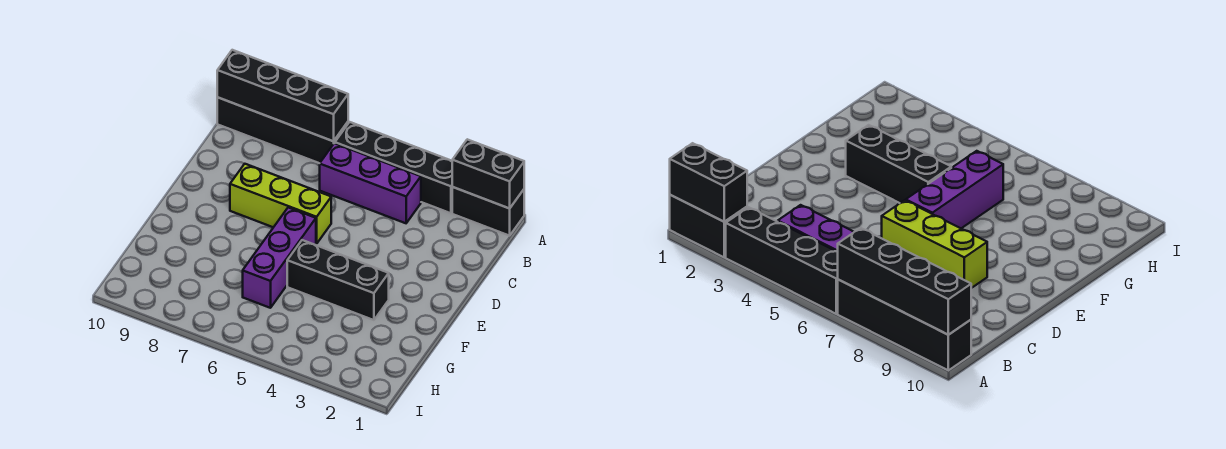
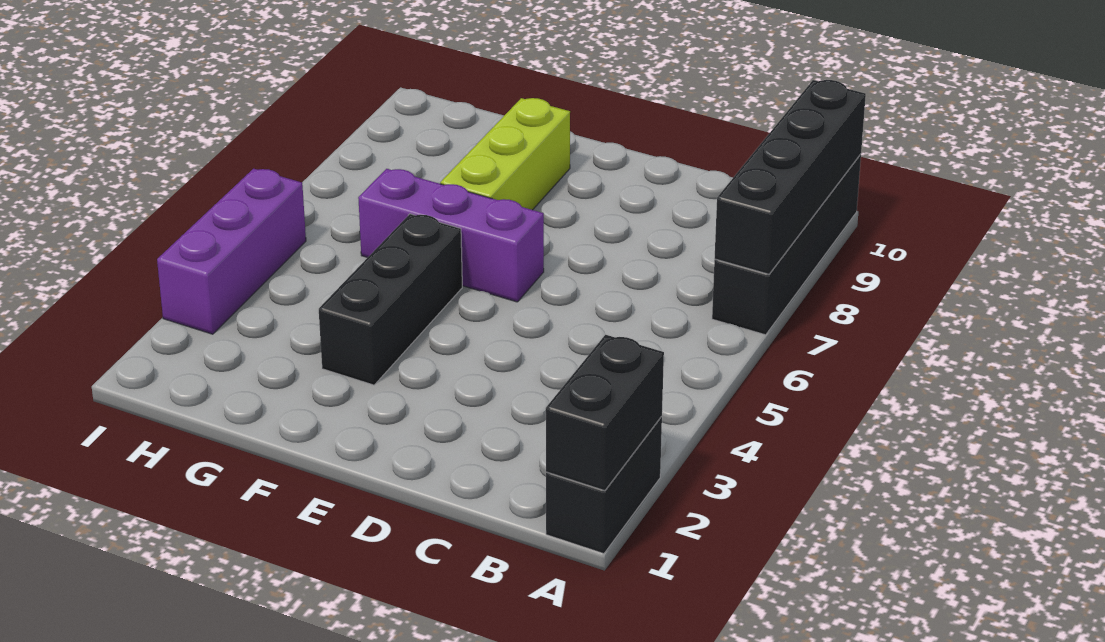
black brick A3:A6 level 1 -> none
purple brick B4:B6 level 1 -> purple brick I3:I5 level 1
lime brick D6:D8 level 1 -> lime brick F7:F9 level 1

